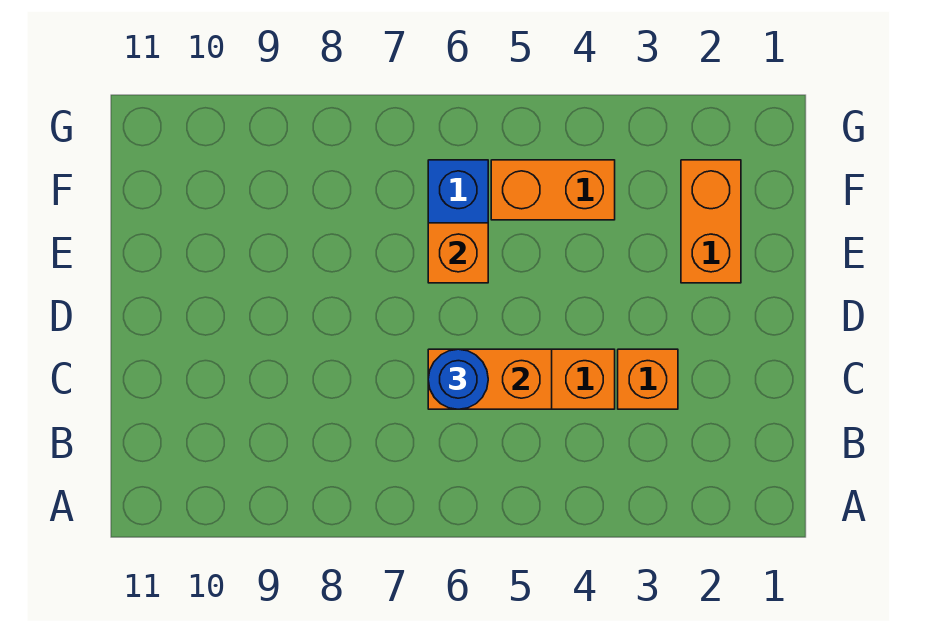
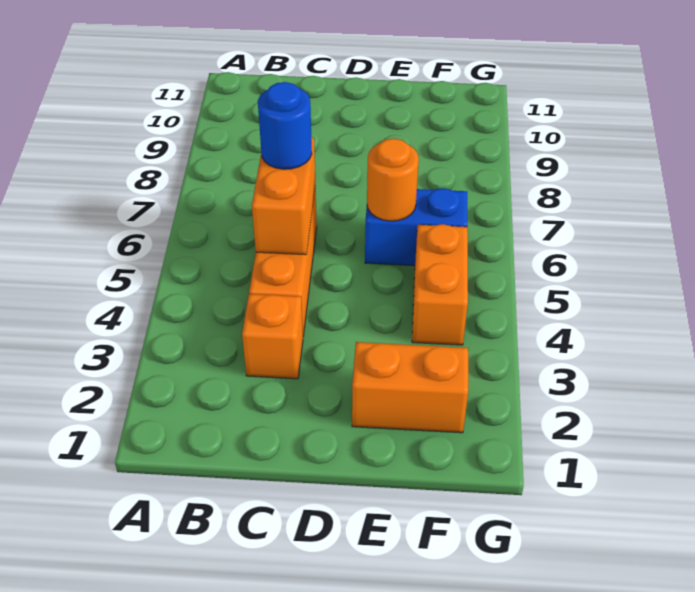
orange brick E6 level 2 -> orange round brick E6 level 2

